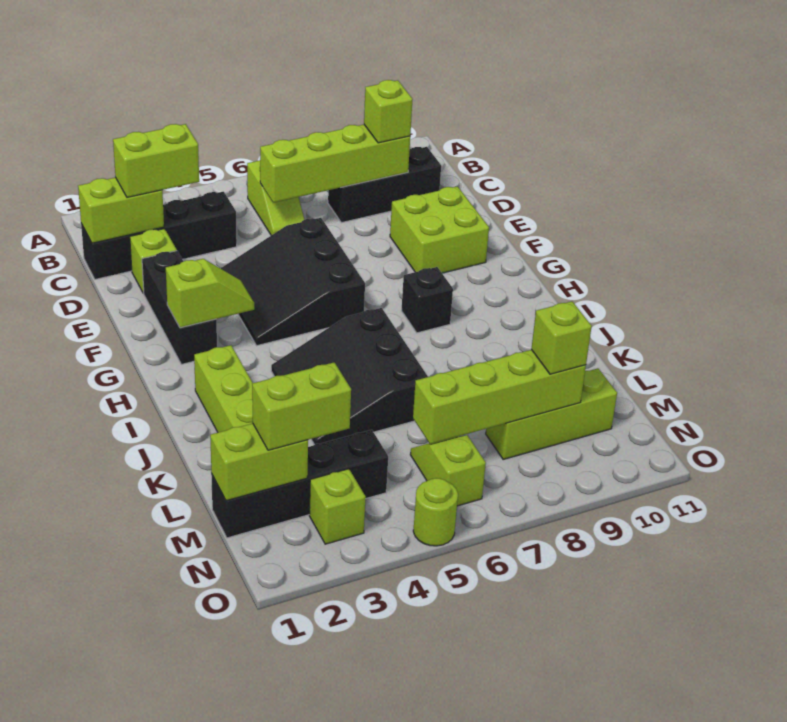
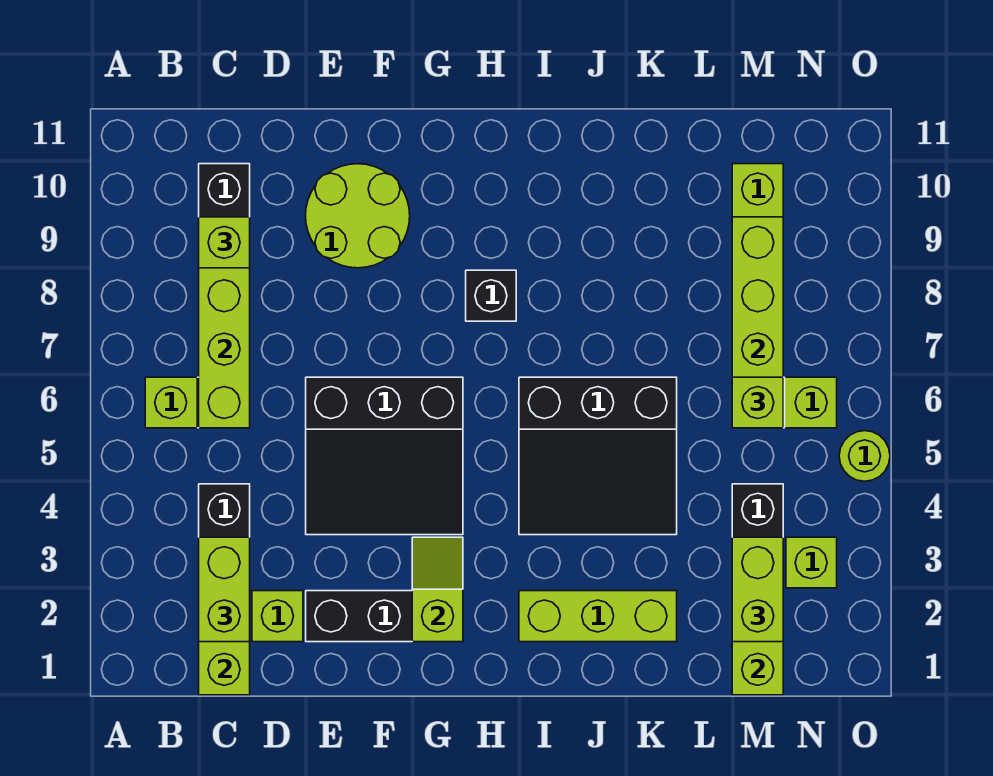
lime brick E9:F10 level 1 -> lime round brick E9:F10 level 1
lime brick M9 level 3 -> lime brick M6 level 3

